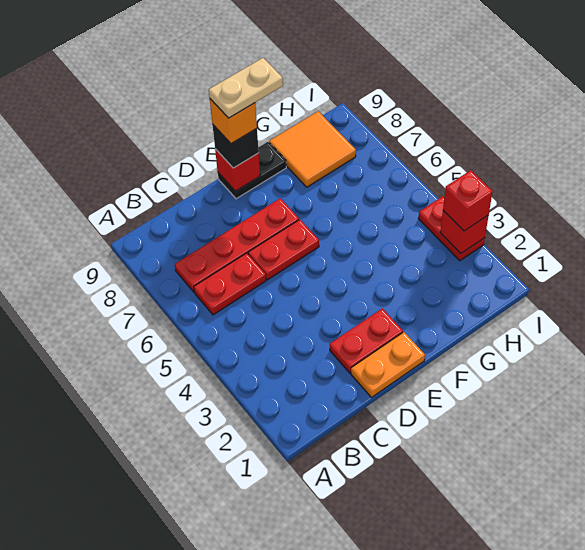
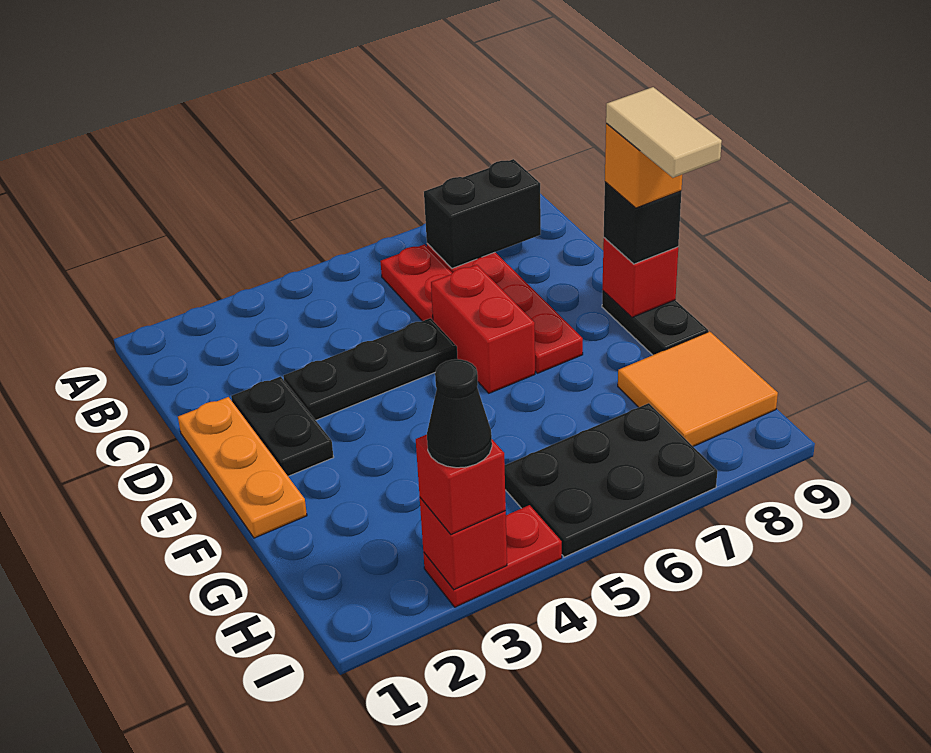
none -> black brick B7:B8 level 2
orange plate D1:E1 level 1 -> orange plate D1:F1 level 1
red plate D2:E2 level 1 -> black plate D2:E2 level 1
none -> black plate D3:D5 level 1
red plate D6:E6 level 1 -> red brick D6:E6 level 1
tan plate E9:F9 level 5 -> tan tile E9:F9 level 5
none -> black plate H5:I7 level 1
none -> black cone I3 level 4

